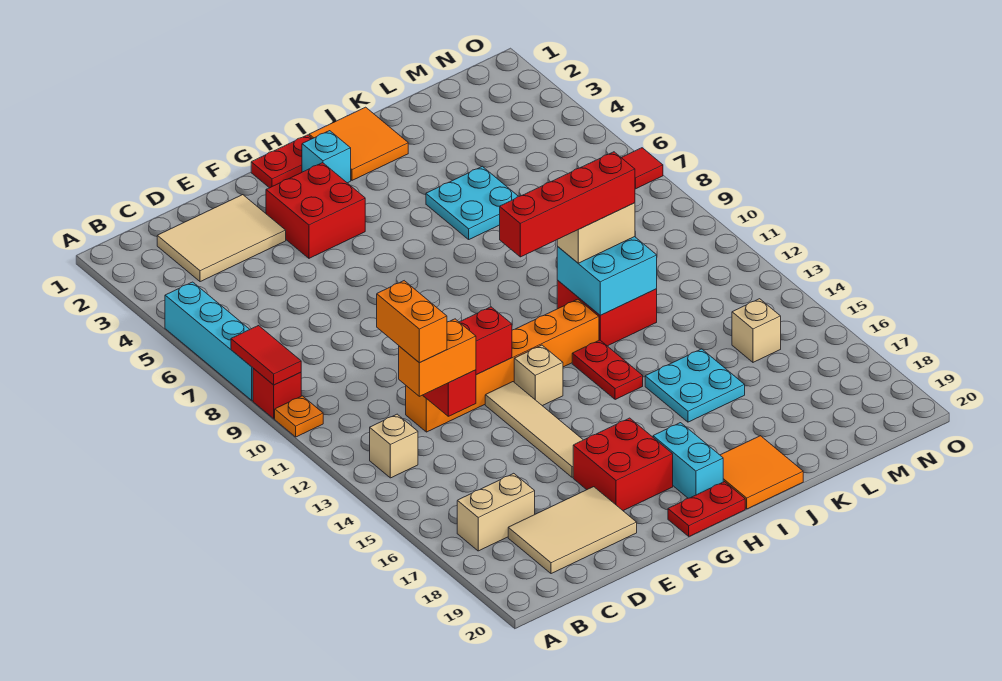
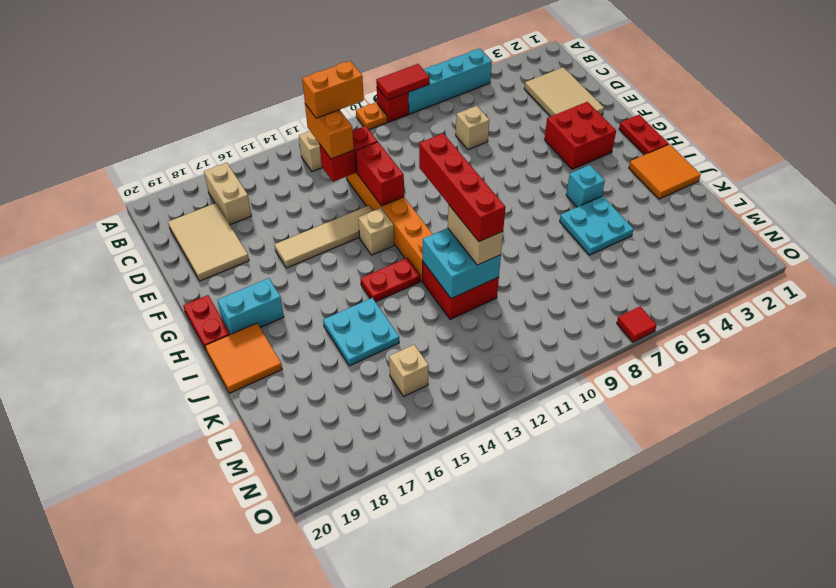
none -> tan brick D7 level 1
red brick F17:G18 level 1 -> none
cyan brick H2 level 1 -> cyan brick I5 level 1

